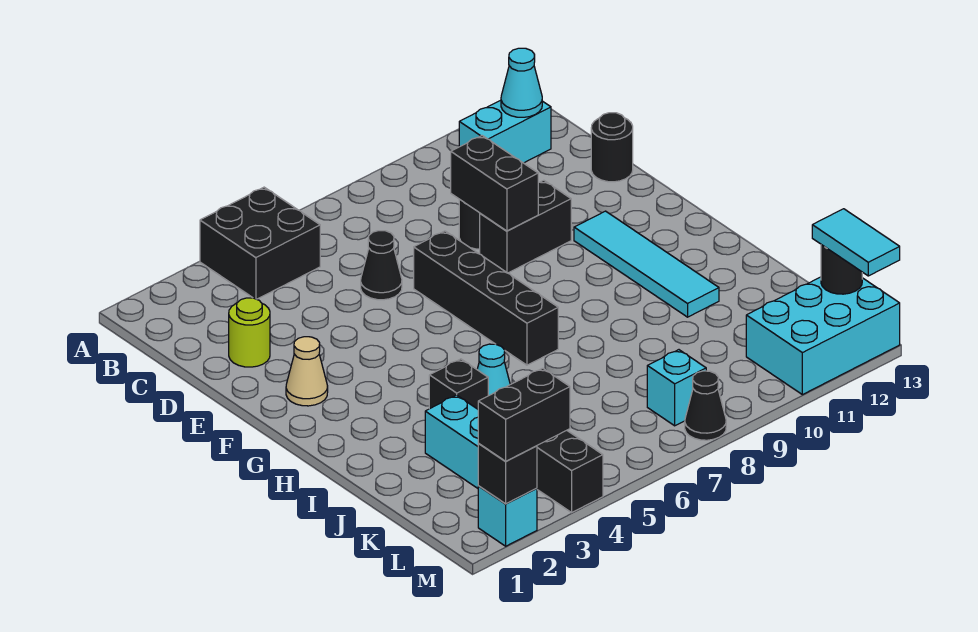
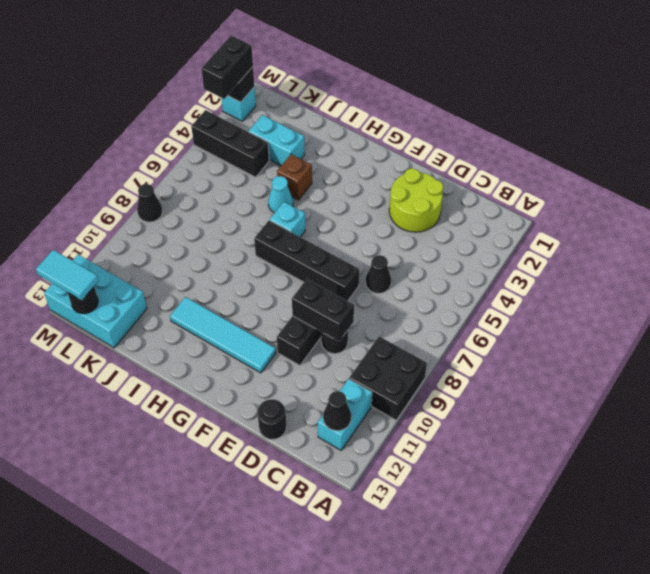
black brick A4:B5 level 1 -> black brick A9:B10 level 1
cyan cone B12 level 2 -> black cone B12 level 2
lime round brick D2 level 1 -> lime round brick D2:E3 level 1
tan cone F2 level 1 -> none
black brick I4 level 1 -> brown brick I4 level 1
cyan brick L8 level 1 -> cyan brick H6 level 1
cyan brick L11:M13 level 1 -> cyan brick K12:M13 level 1

